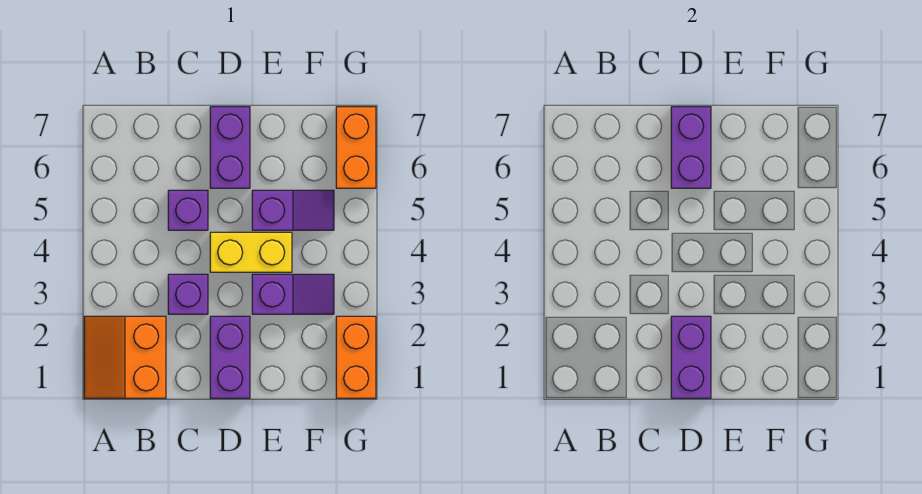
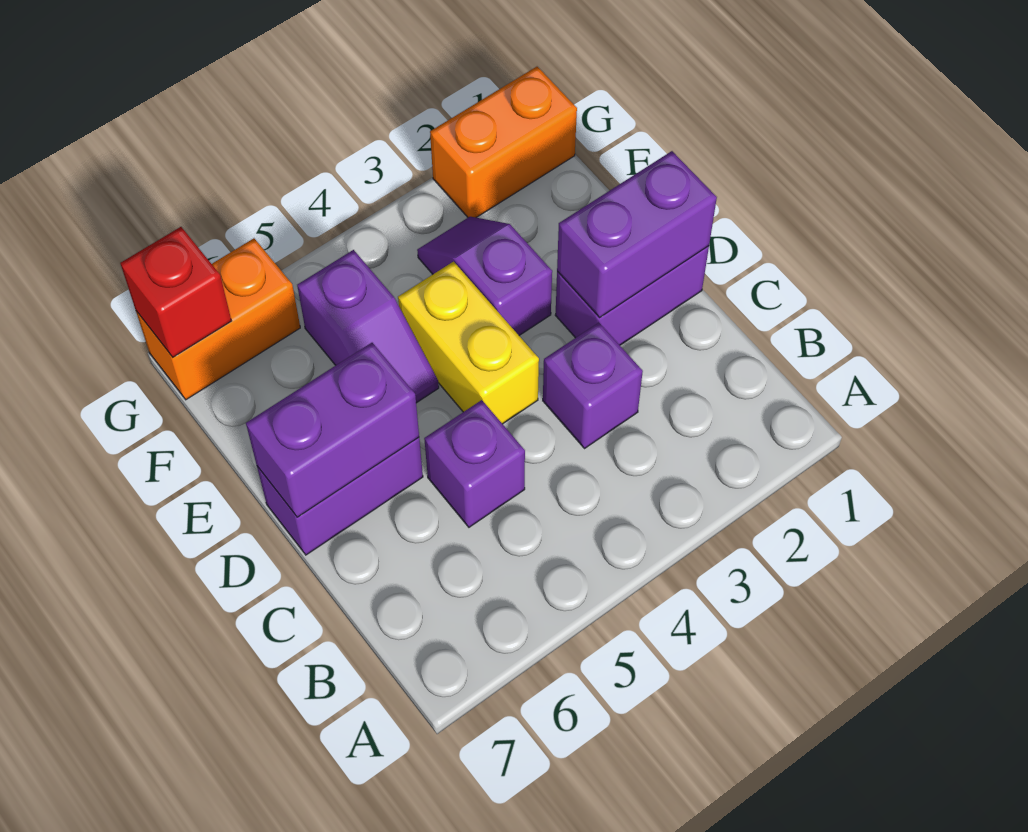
orange slope A1:B2 level 1 top B -> none
purple slope E5:F5 level 1 top E -> purple slope E5:F5 level 1 top F
none -> red brick G7 level 2

